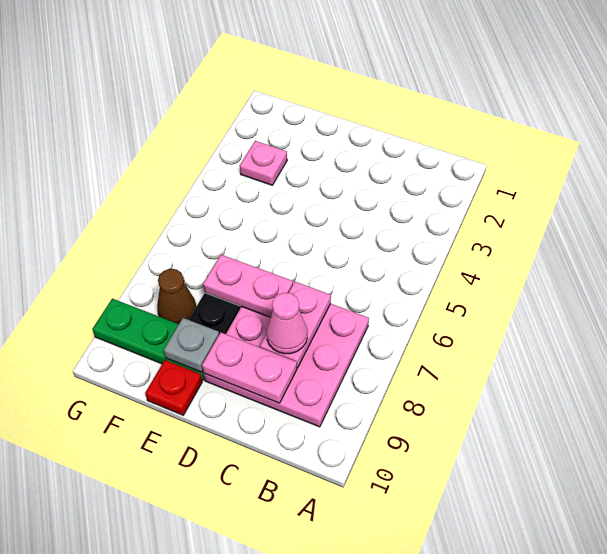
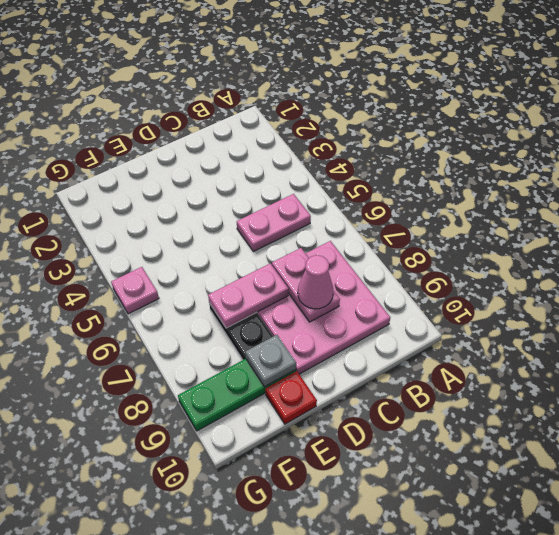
pink plate C9:D9 level 2 -> pink plate B5:C5 level 1
pink plate F3 level 1 -> pink plate G5 level 1
brown cone F8 level 1 -> none

